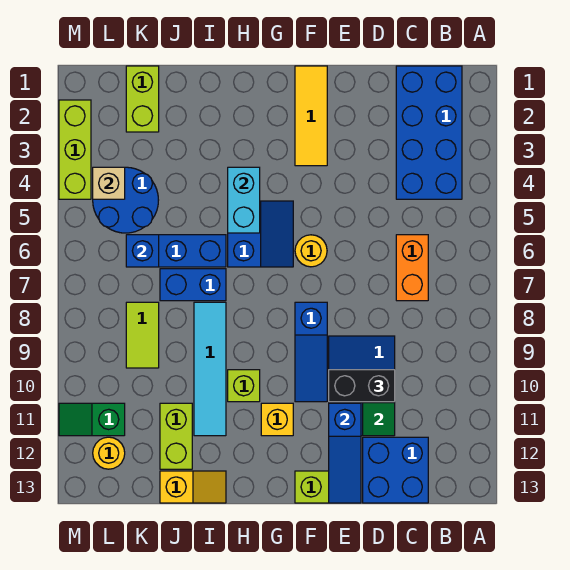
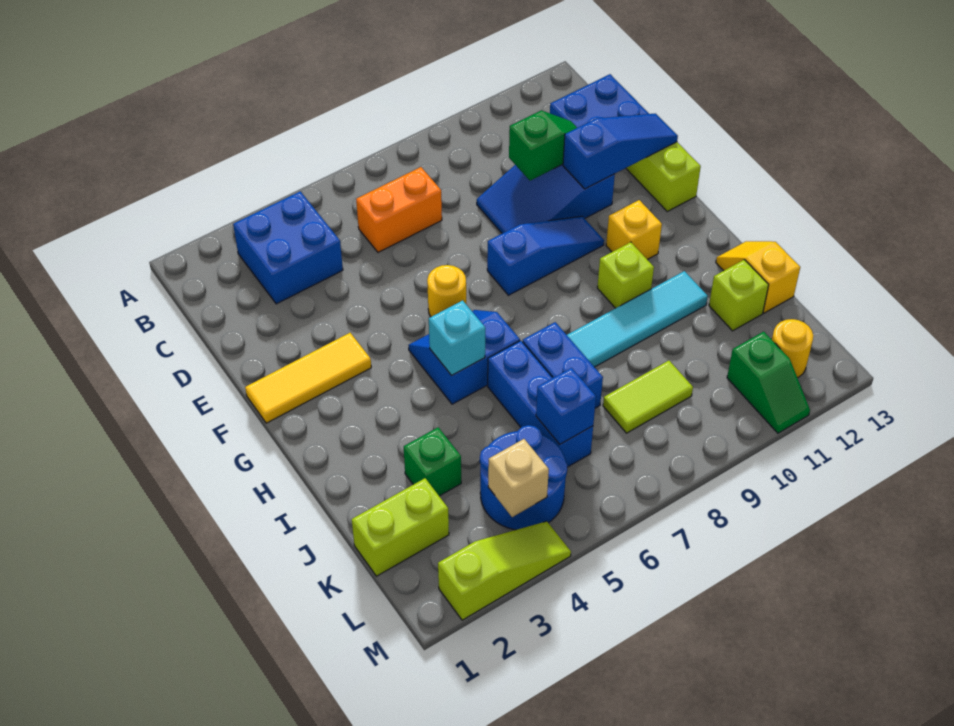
blue brick B1:C4 level 1 -> blue brick B3:C4 level 1
black brick D10:E10 level 3 -> none
cyan brick H4:H5 level 2 -> cyan brick H5 level 2
none -> green brick J3 level 1
lime brick J11:J12 level 1 -> lime brick J12 level 1
lime brick M2:M4 level 1 -> lime slope M2:M4 level 1 top 2

